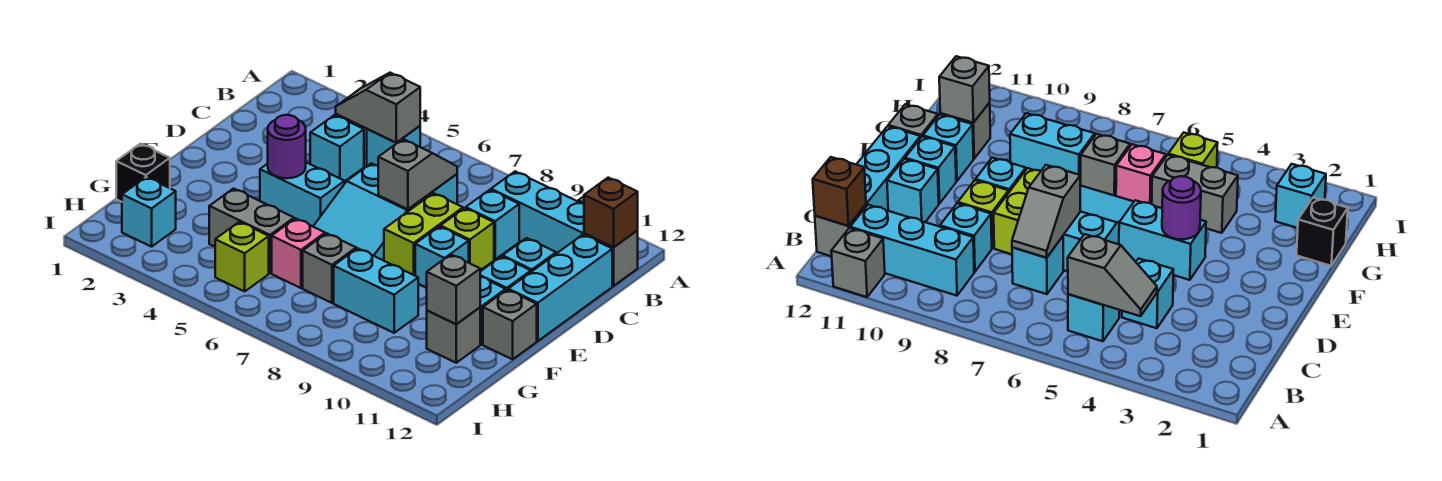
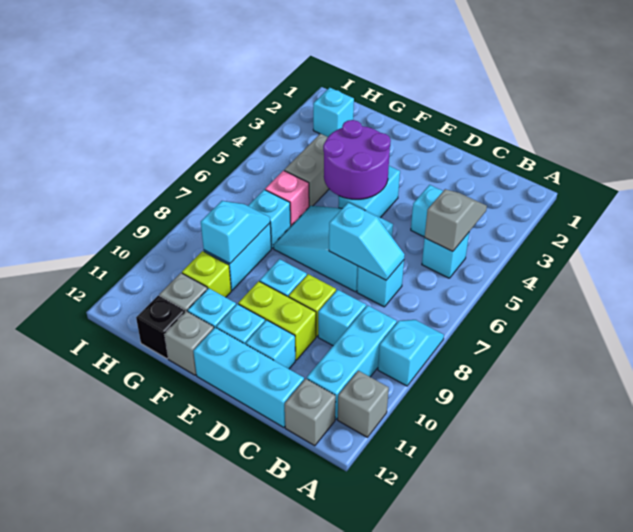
none -> cyan slope A8:A9 level 1 top 9
brown brick B12 level 2 -> none
grey slope C7:D7 level 2 top D -> cyan slope C7:D7 level 2 top D
lime brick D8:E8 level 1 -> lime brick D10:E10 level 1
purple round brick E4 level 2 -> purple round brick E4:F5 level 2
black brick G1 level 1 -> black brick G12 level 1
grey brick G7 level 1 -> cyan brick G7 level 1
none -> cyan slope G8:G9 level 2 top 9
grey brick G11 level 2 -> none
lime brick H5 level 1 -> lime brick G10 level 1

